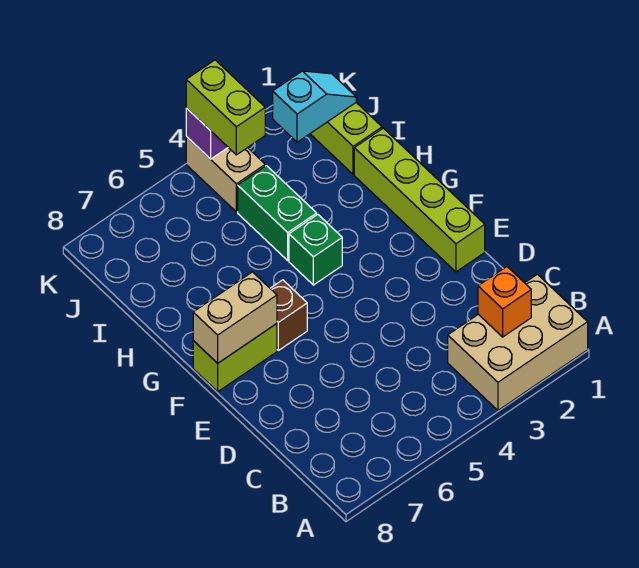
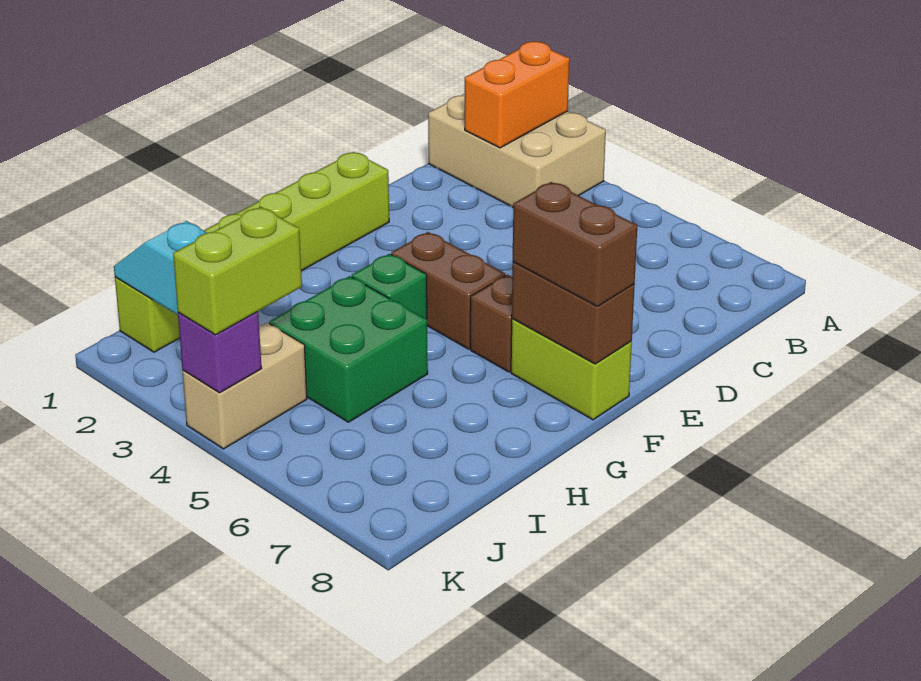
orange brick B2 level 2 -> orange brick A2:B2 level 2
none -> brown brick F4:F5 level 1
tan brick F7:F8 level 2 -> brown brick F7:F8 level 2
none -> brown brick F7:F8 level 3
green brick H4:I4 level 1 -> green brick H4:I5 level 1

